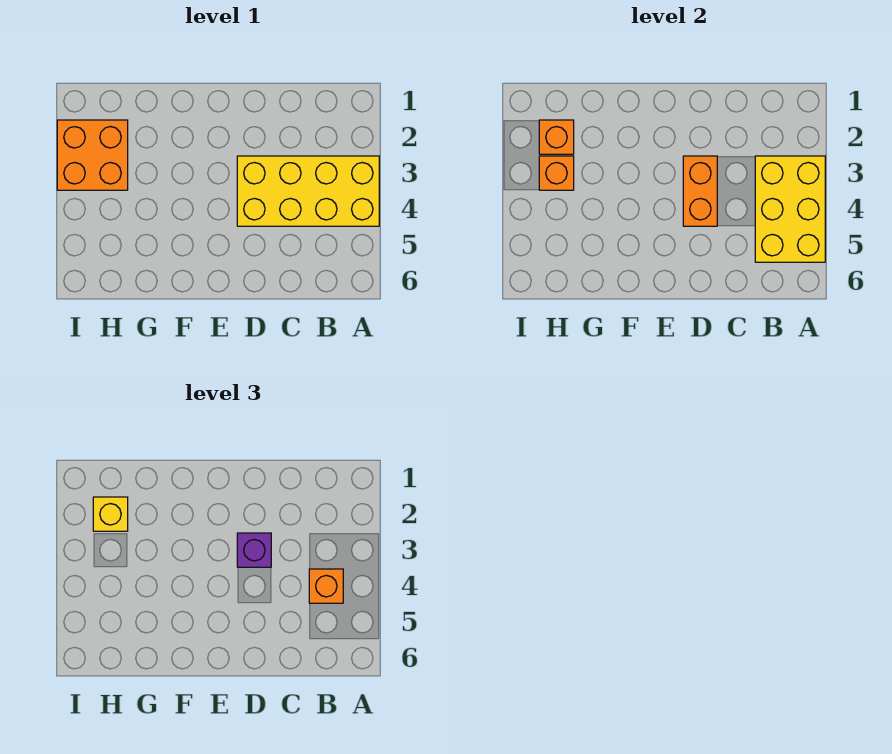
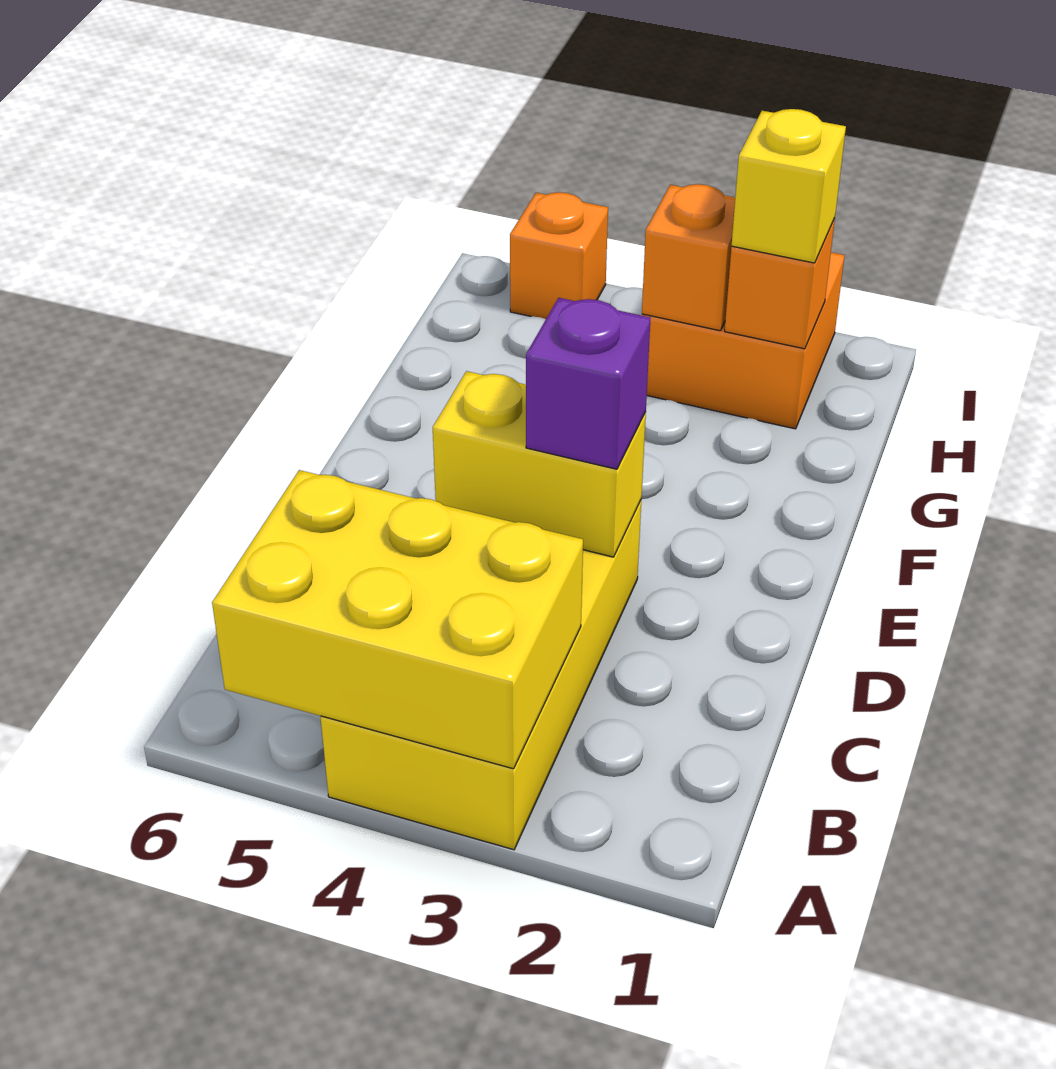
orange brick B4 level 3 -> orange brick I5 level 1
orange brick D3:D4 level 2 -> yellow brick D3:D4 level 2

